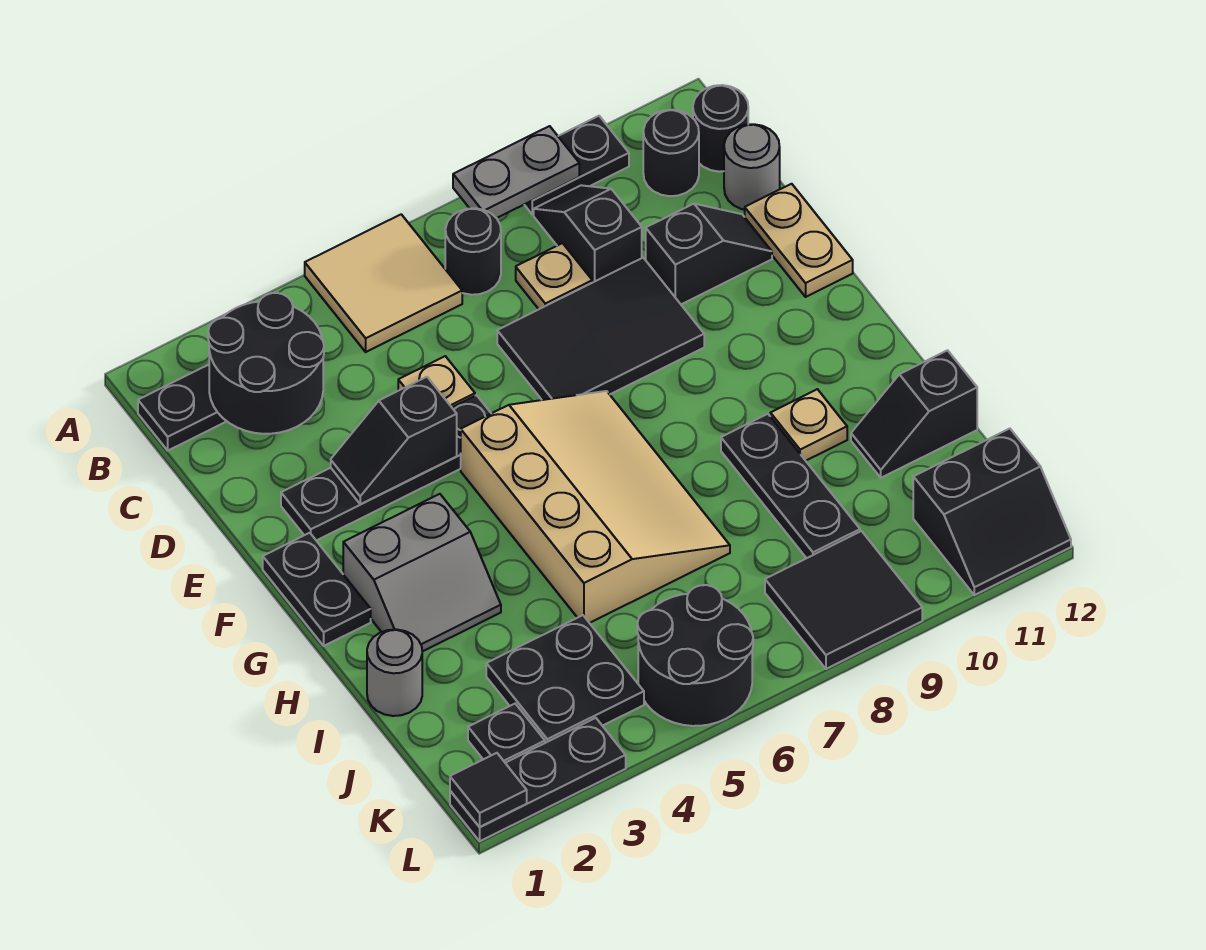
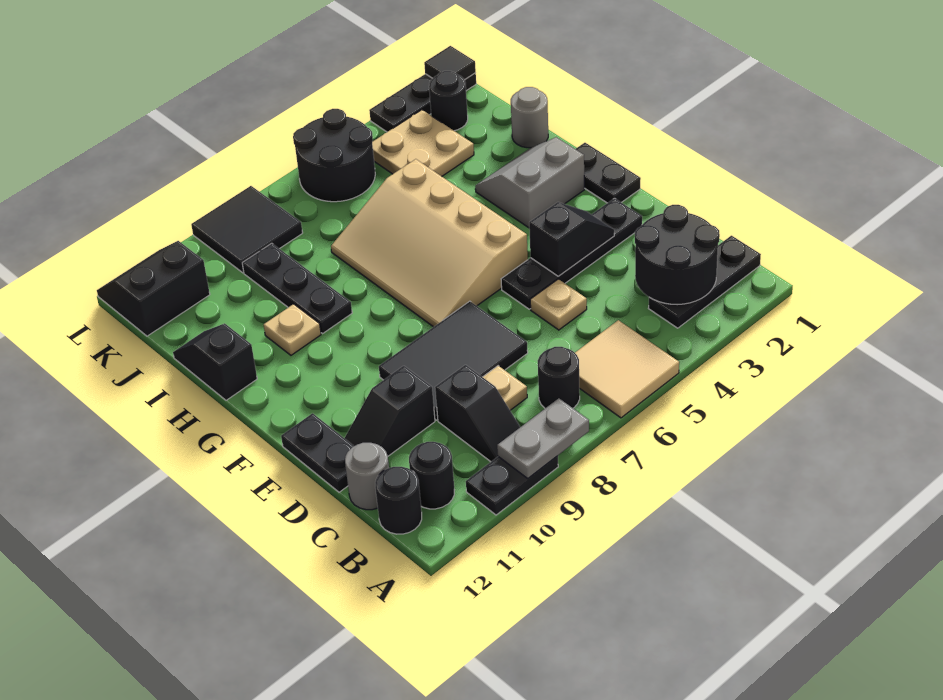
tan plate D12:E12 level 1 -> black plate D12:E12 level 1
black slope I11:I12 level 1 top 12 -> black slope H12:I12 level 1 top H
black plate J3:K4 level 1 -> tan plate J3:K4 level 1
black plate K2 level 1 -> black round brick K2 level 1

